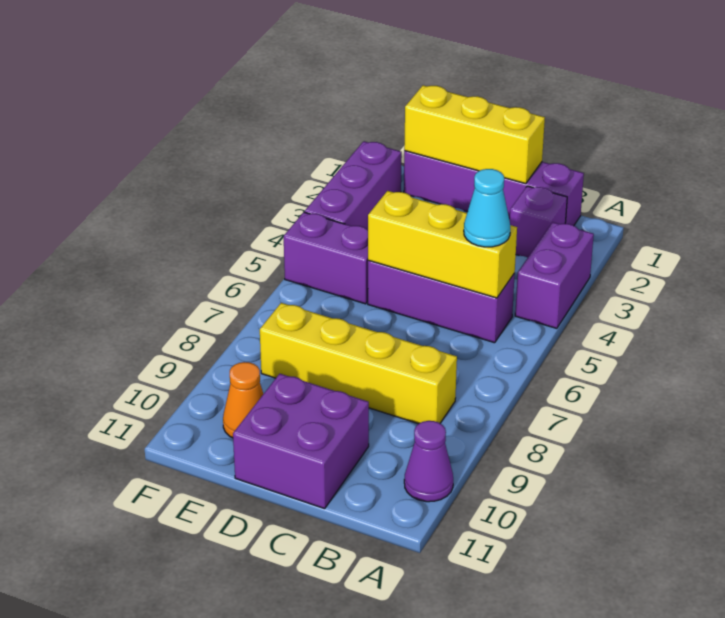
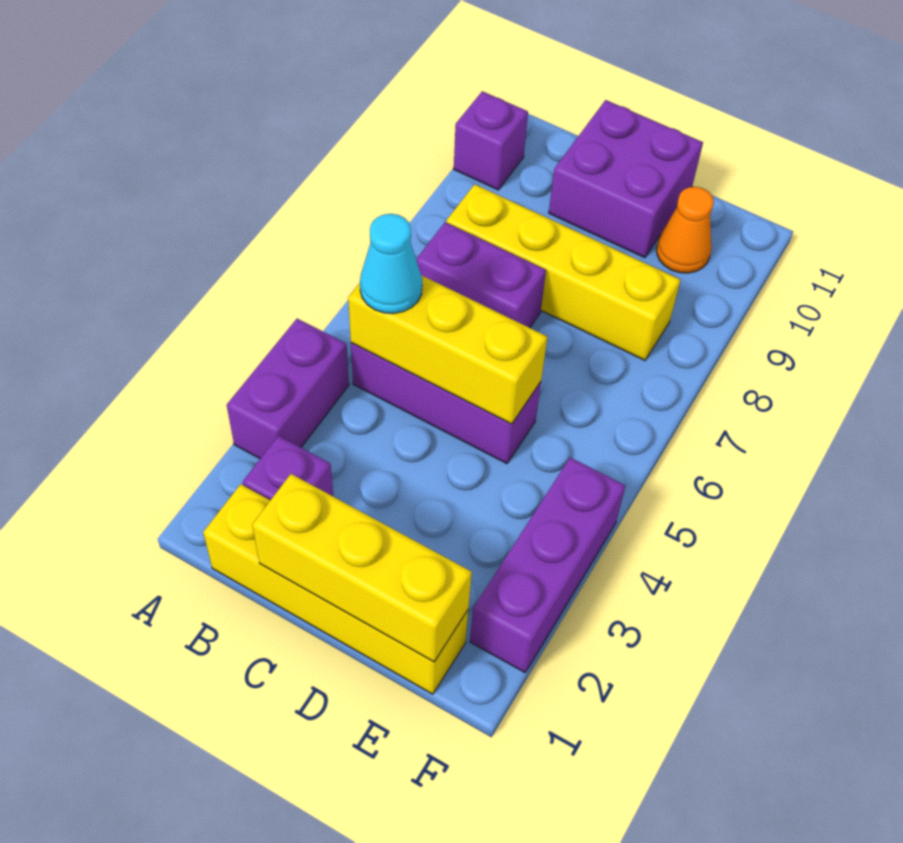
purple cone A10 level 1 -> purple brick A10 level 1
purple brick B1:E1 level 1 -> yellow brick B1:E1 level 1
purple brick E5:F5 level 1 -> purple brick B7:C7 level 1

